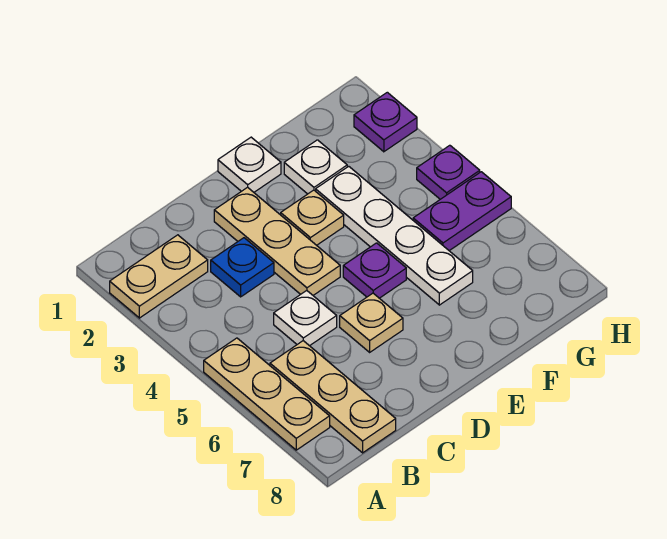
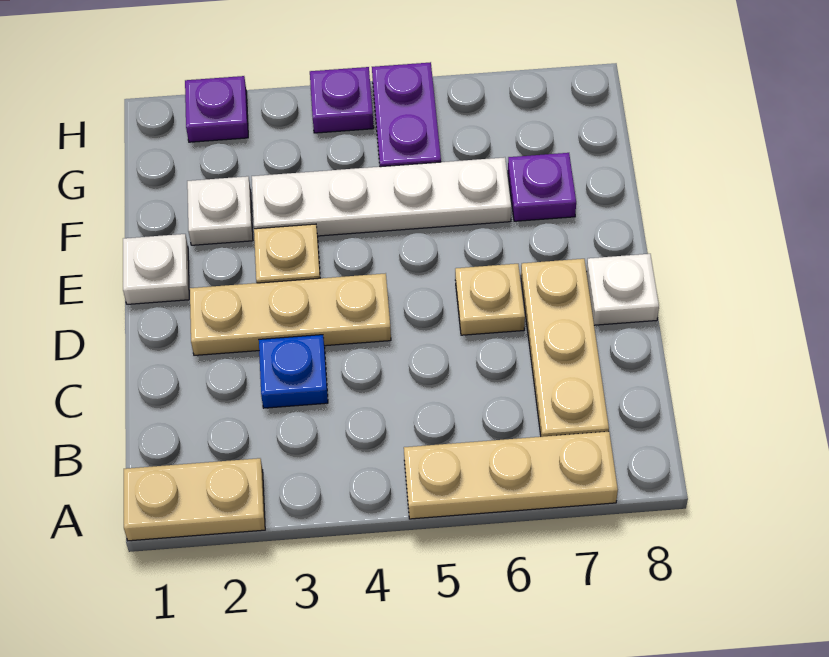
tan plate A2:B2 level 1 -> tan plate A1:A2 level 1
tan plate B6:B8 level 1 -> tan plate B7:D7 level 1
white plate C5 level 1 -> white plate D8 level 1
purple plate E5 level 1 -> purple plate F7 level 1

